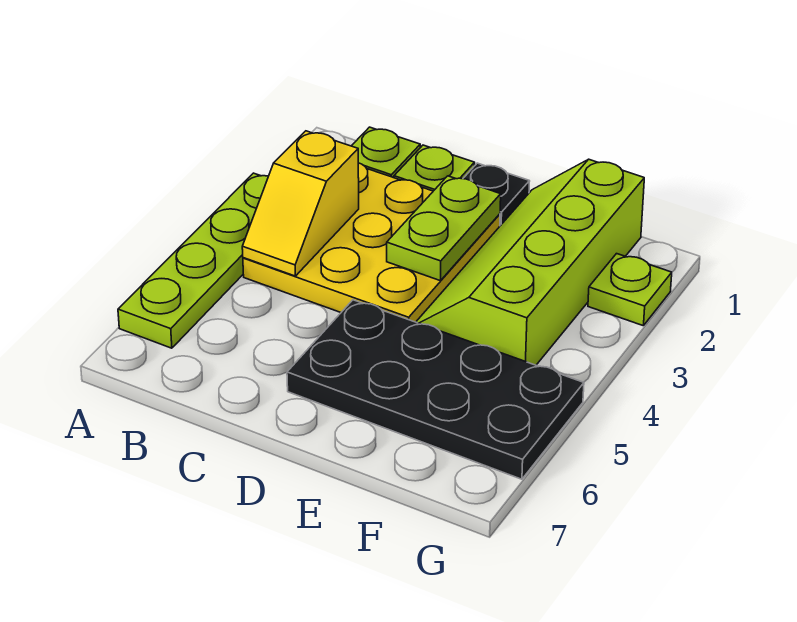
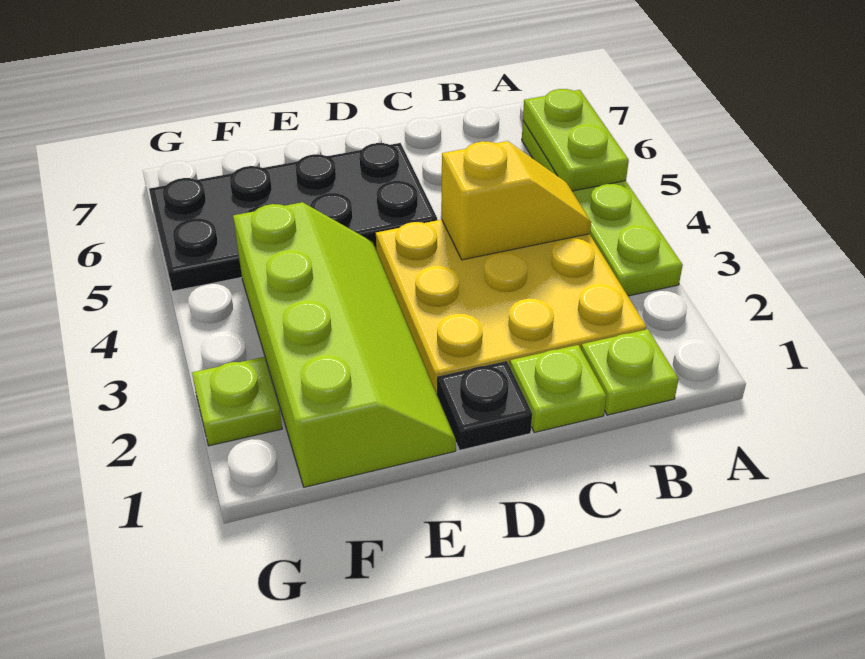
yellow slope B3:B4 level 2 top 3 -> yellow slope B4:C4 level 2 top C
lime plate D2:D3 level 2 -> lime plate A5:A6 level 2

